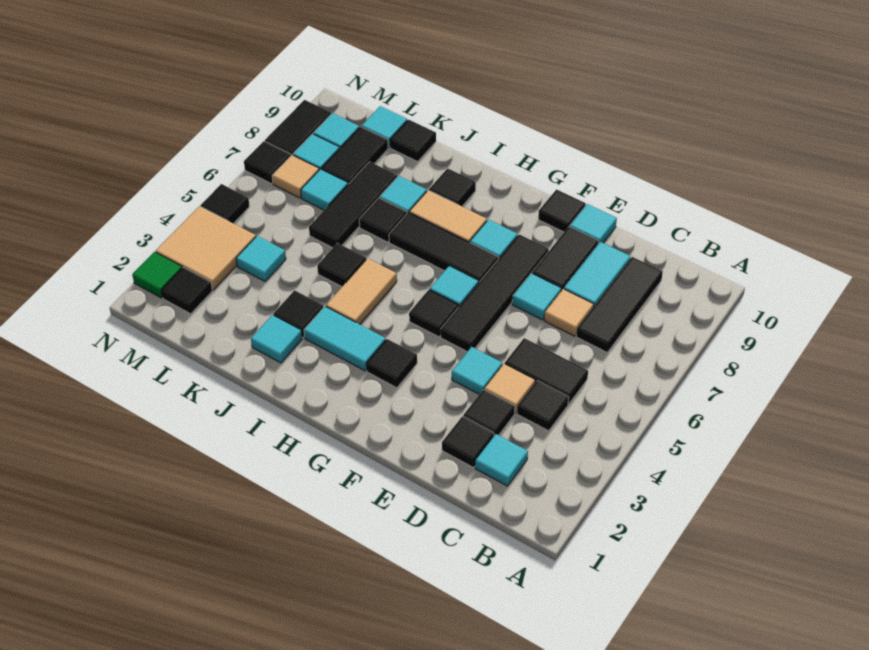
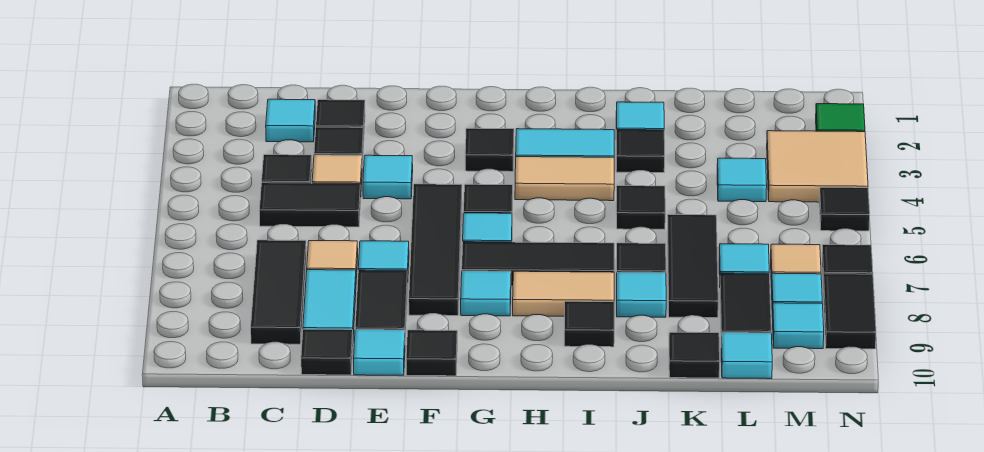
tan tile I4:I5 level 1 -> tan tile H4:I4 level 1
black tile M2 level 1 -> black tile D10 level 1

